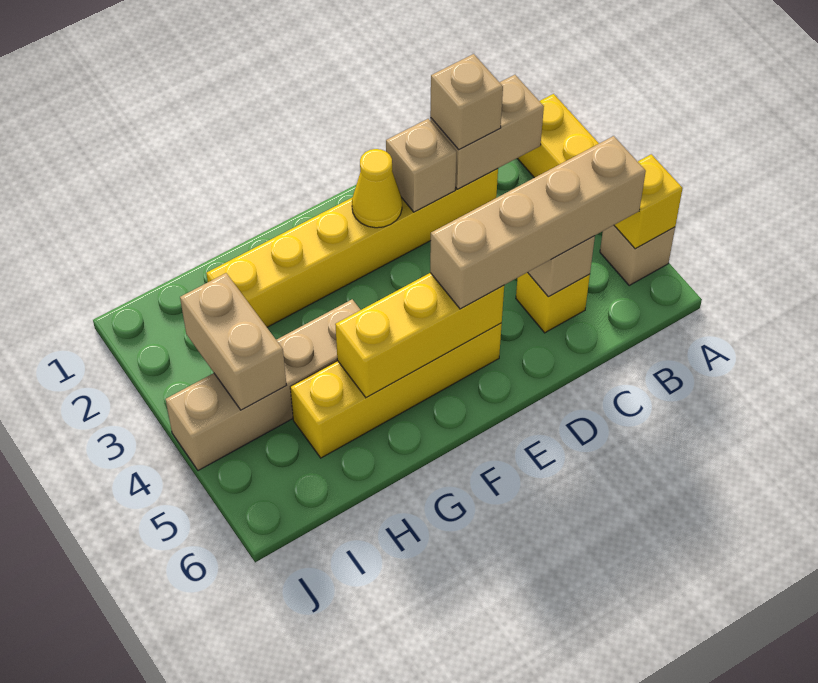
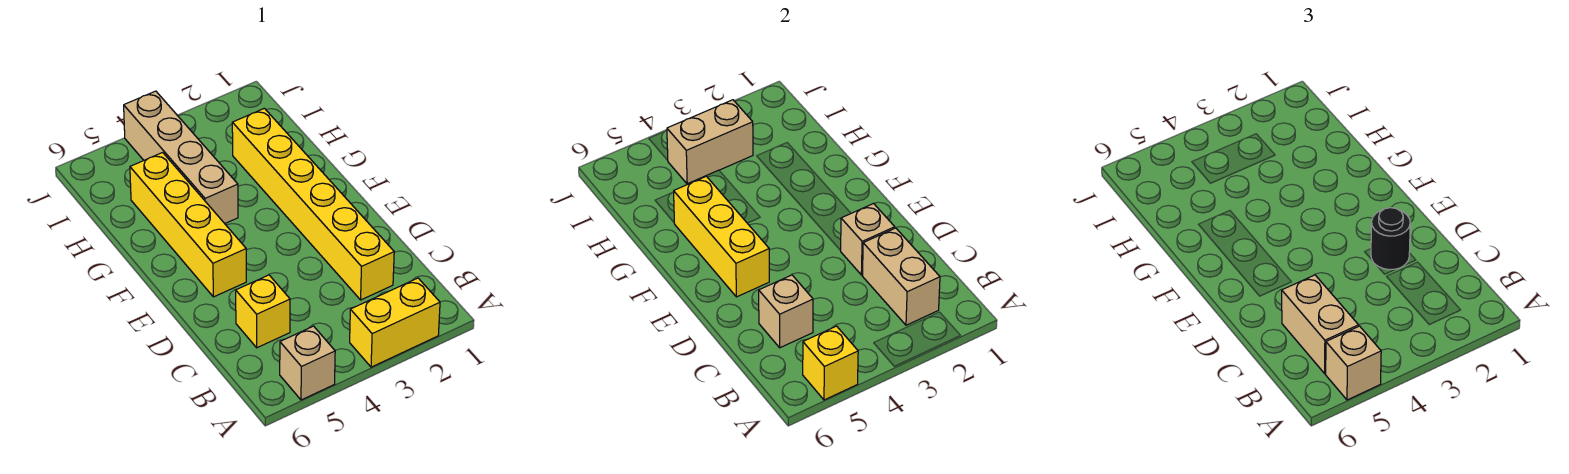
tan brick B5:E5 level 3 -> tan brick B5:C5 level 3
tan brick C2 level 3 -> tan brick A5 level 3
none -> black round brick D2 level 3
yellow cone E2 level 2 -> none

